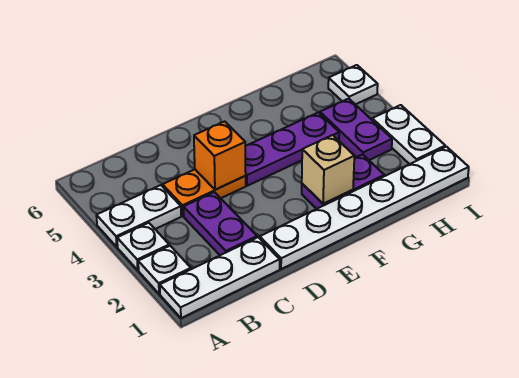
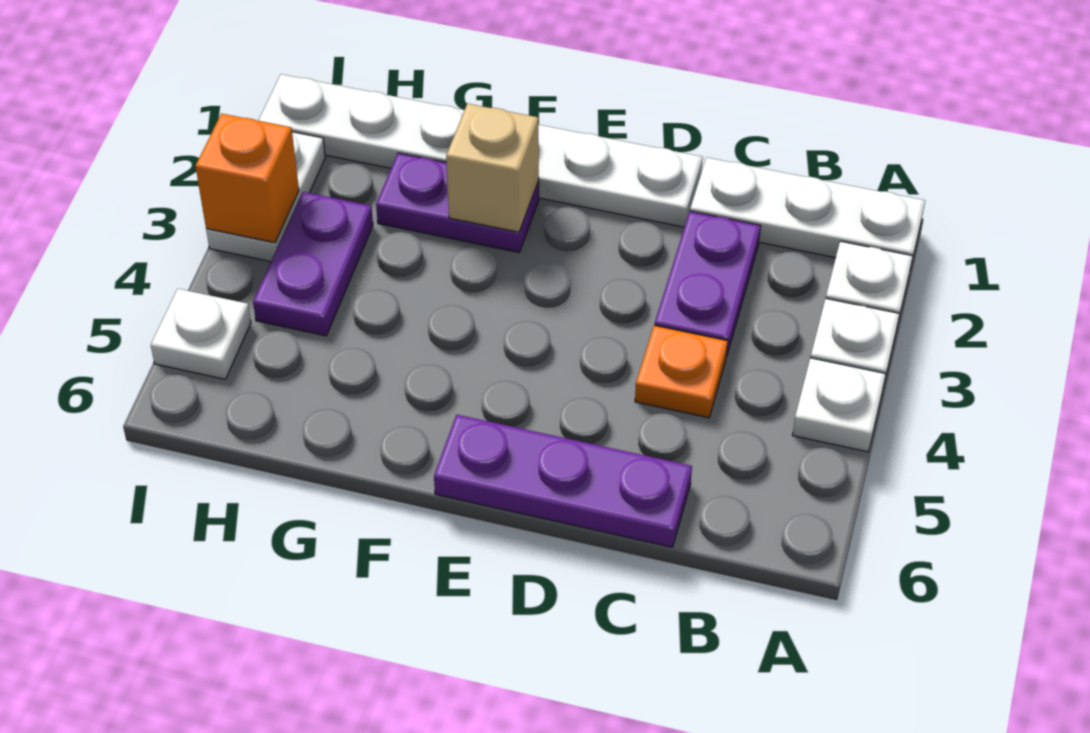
white plate A4:B4 level 1 -> white plate A4 level 1
orange plate C4:D4 level 1 -> orange plate C4 level 1
orange brick D4 level 2 -> orange brick I3 level 2
purple plate E4:G4 level 1 -> purple plate C6:E6 level 1

